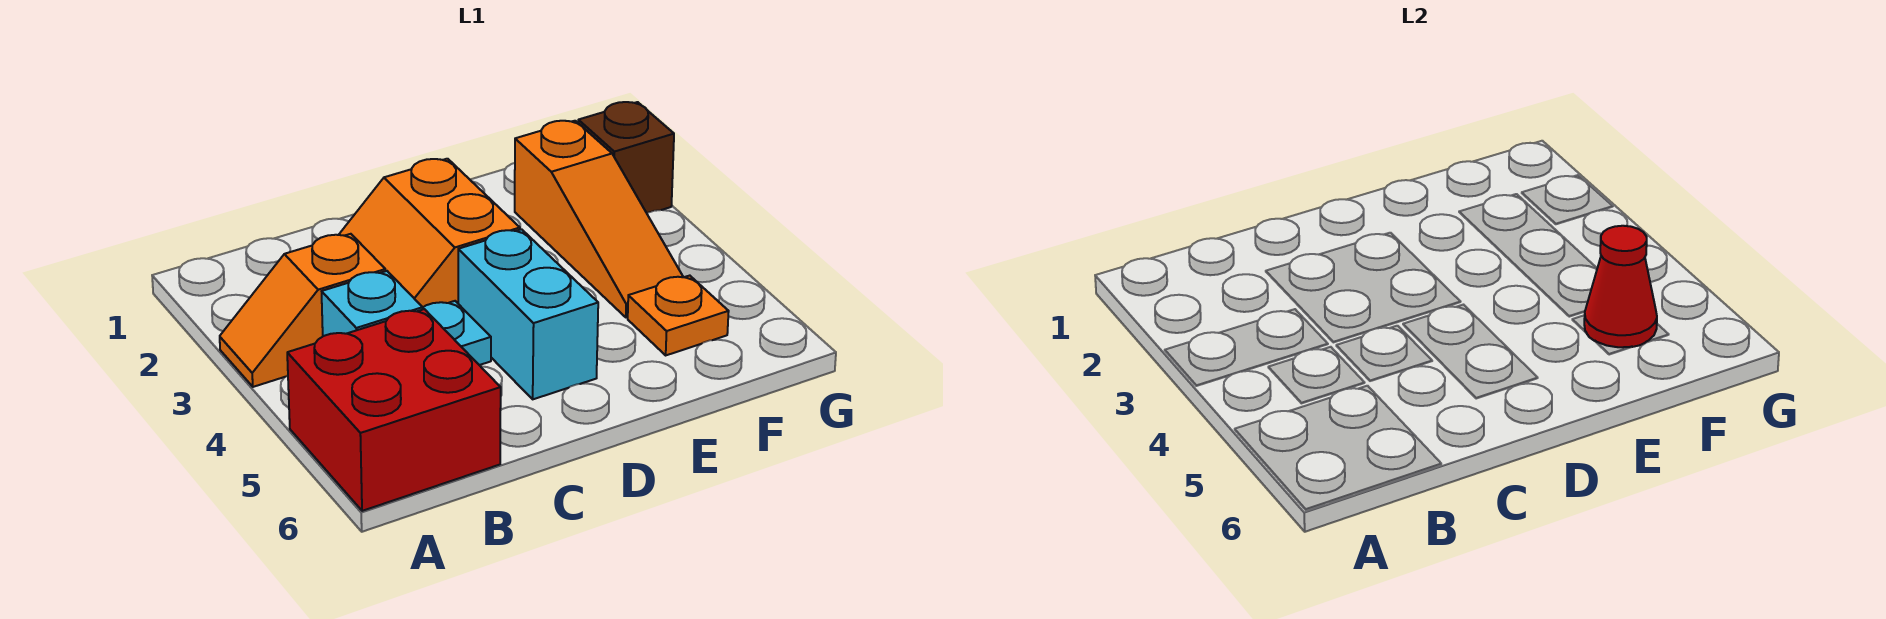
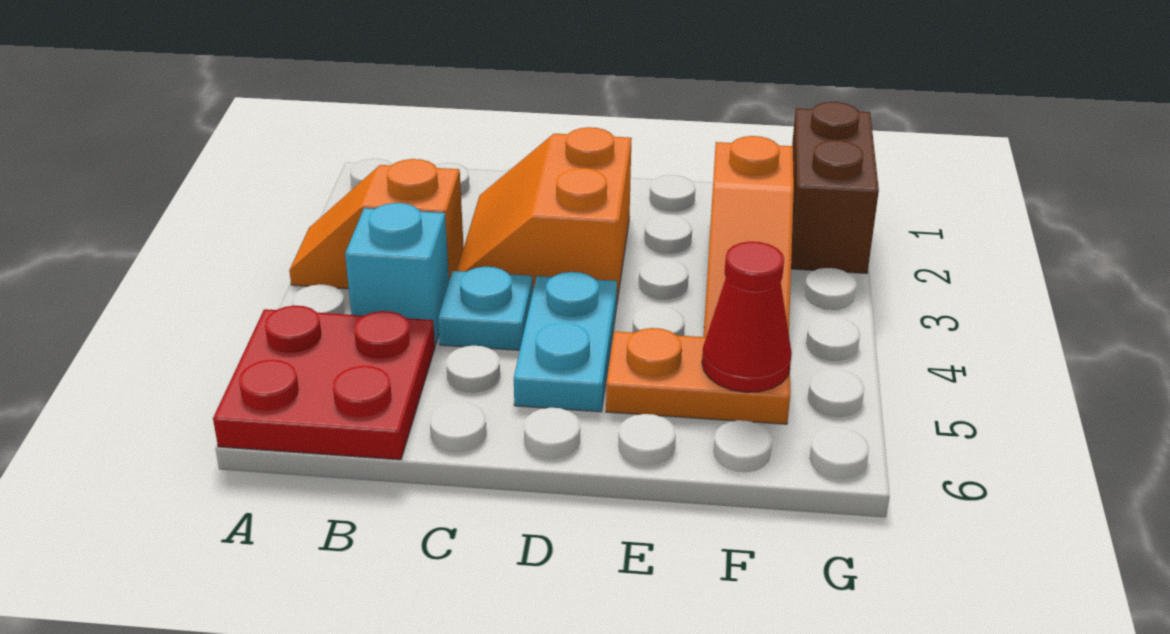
red brick A5:B6 level 1 -> red plate A5:B6 level 1
cyan brick D4:D5 level 1 -> cyan plate D4:D5 level 1
orange plate F5 level 1 -> orange plate E5:F5 level 1
brown brick G2 level 1 -> brown brick G1:G2 level 1

